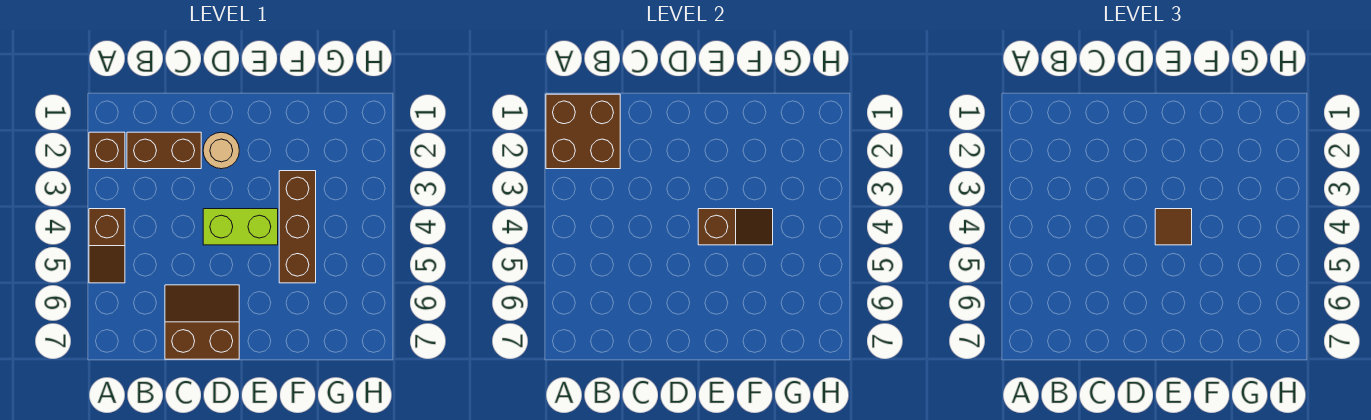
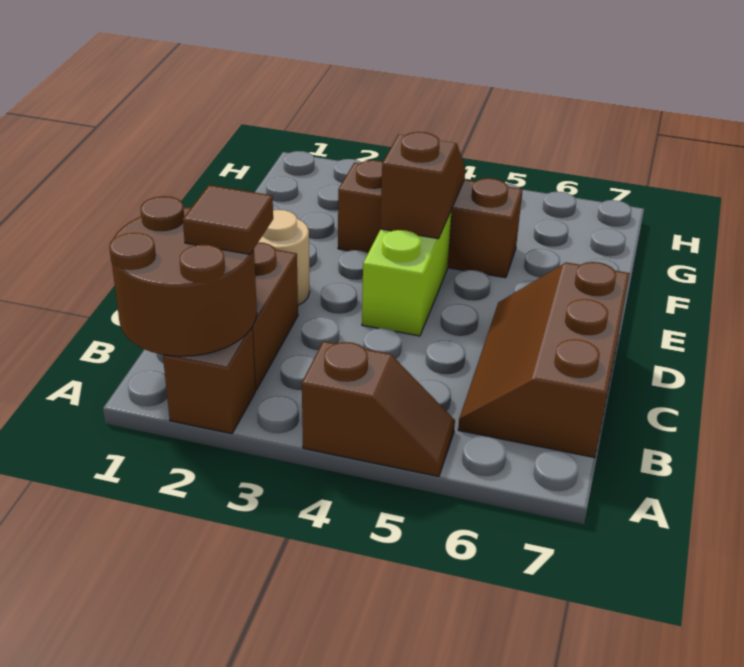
brown brick A1:B2 level 2 -> brown round brick A1:B2 level 2
brown slope C6:D7 level 1 top 7 -> brown slope B6:D7 level 1 top 7
brown tile E4 level 3 -> brown tile B2 level 3

